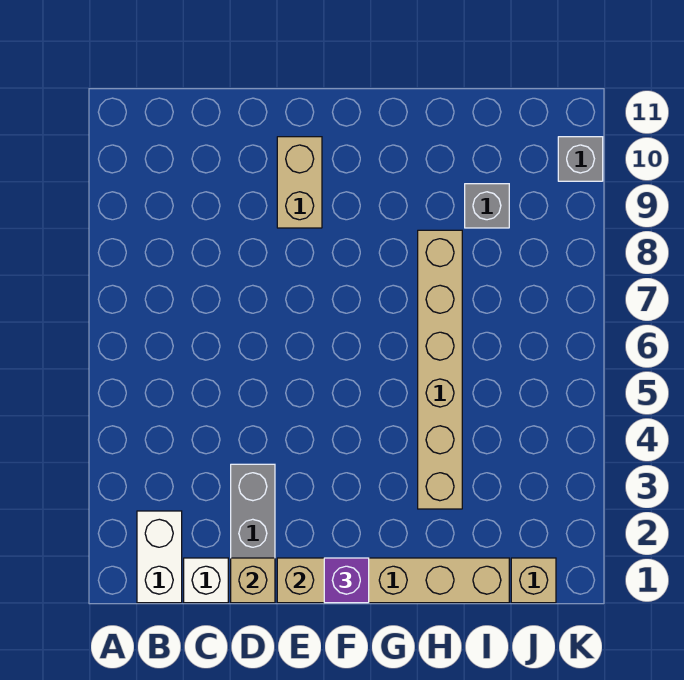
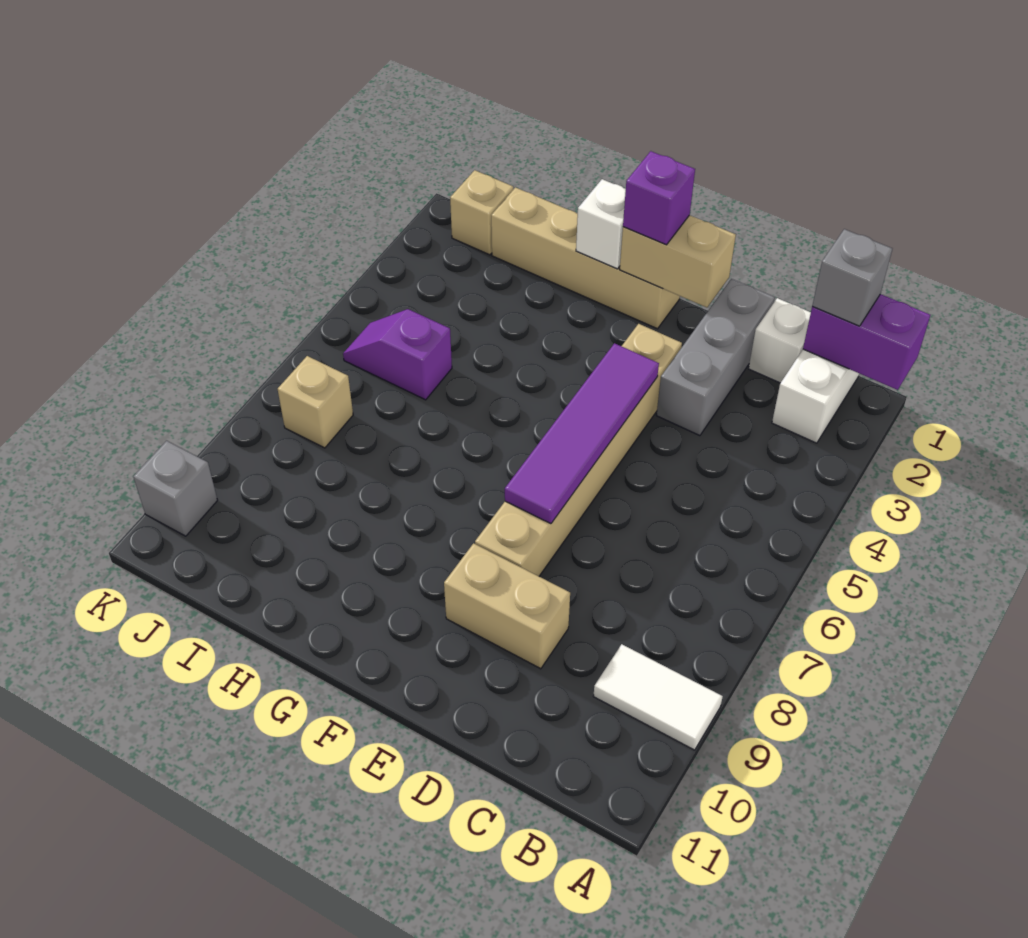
none -> purple brick A1:B1 level 2
none -> white tile A9:B9 level 1
tan brick D1 level 2 -> tan brick J7 level 1
none -> purple tile E4:E7 level 2
tan brick E9:E10 level 1 -> tan brick D9:E9 level 1
none -> white brick G1 level 2
tan brick H3:H8 level 1 -> tan brick E3:E8 level 1
none -> purple slope I5:J5 level 1 top I
grey brick I9 level 1 -> grey brick B1 level 3

